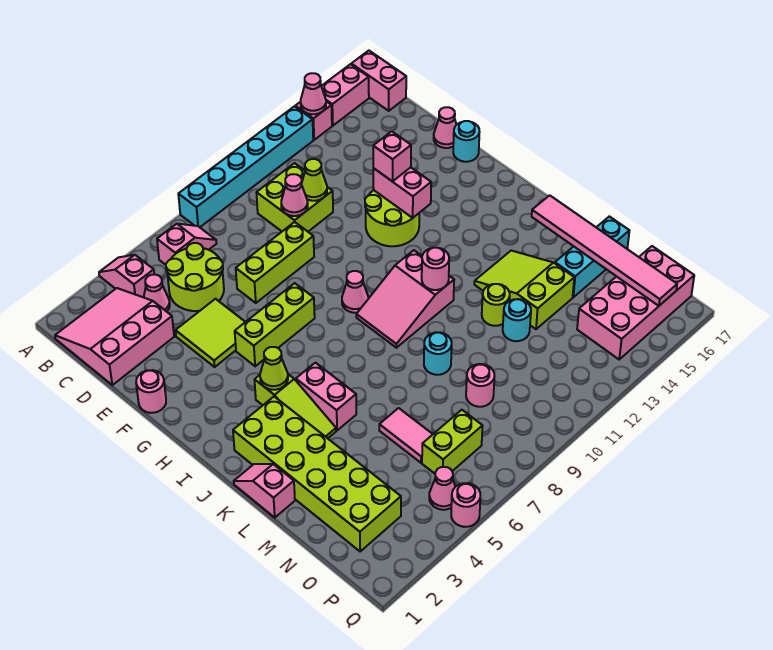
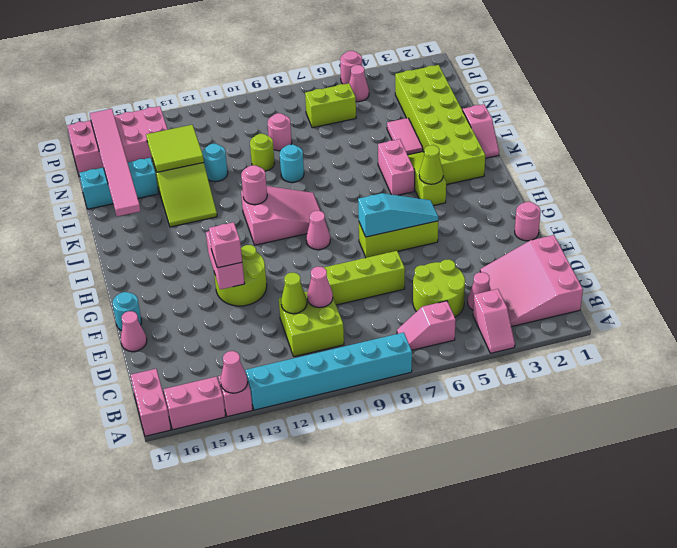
pink slope B1:D3 level 1 top D -> pink slope B1:D3 level 1 top 1
lime tile E4:F5 level 1 -> lime tile M13:N14 level 2
none -> cyan slope G5:G7 level 2 top 7
lime round brick L12 level 1 -> lime round brick M10 level 1
pink tile M6:N6 level 1 -> pink tile L4:M4 level 1

